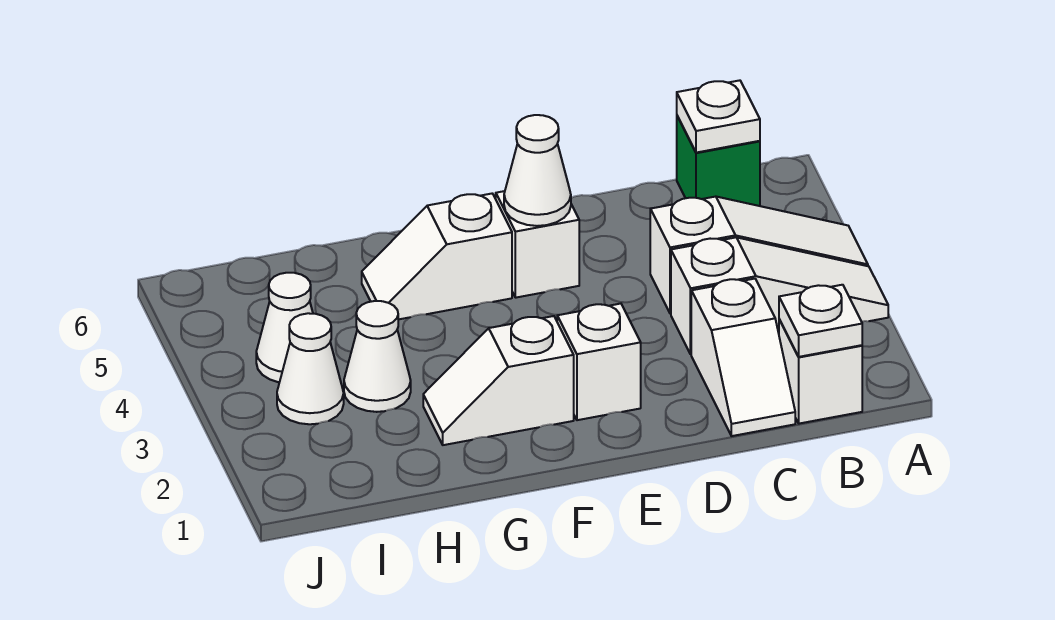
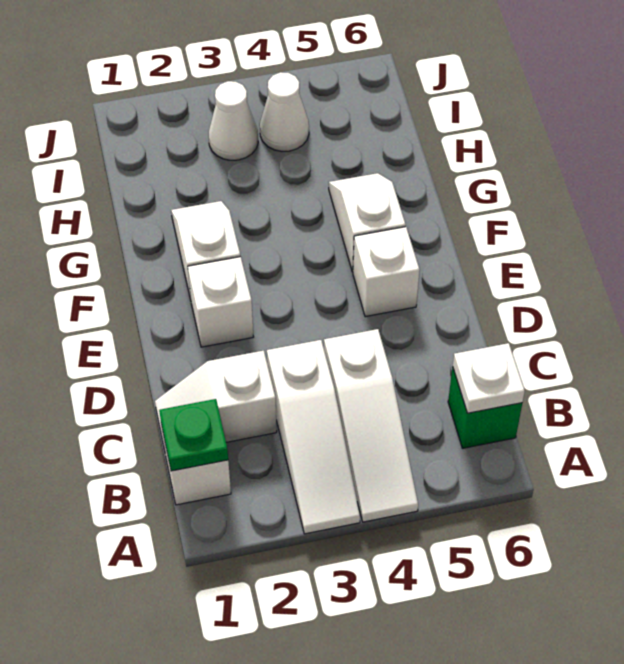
white plate B1 level 2 -> green plate B1 level 2
white cone E5 level 2 -> none
white cone H3 level 1 -> none

